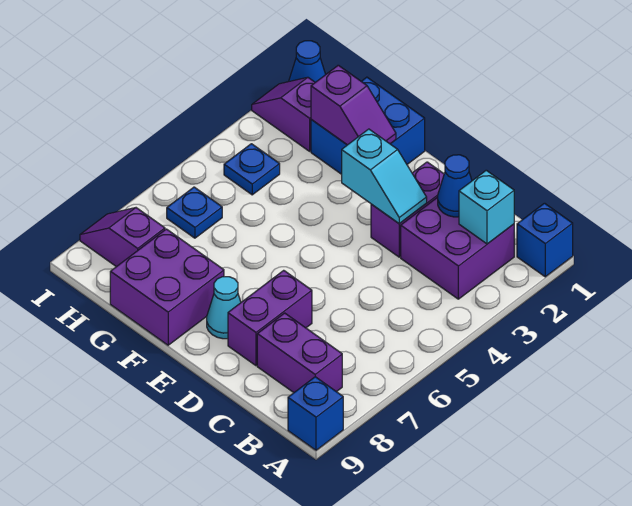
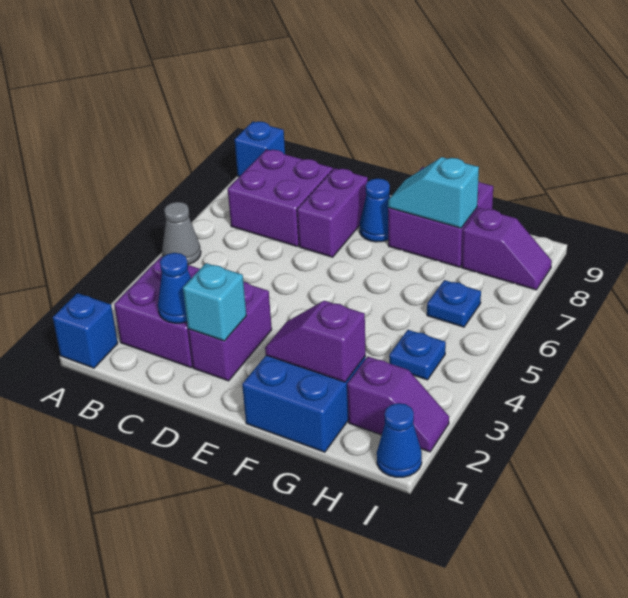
none -> grey cone A5 level 1
cyan brick B2 level 2 -> cyan brick D2 level 2
purple brick B8:C8 level 1 -> purple brick B7:C8 level 1
cyan slope D3:E3 level 2 top E -> cyan slope F8:G8 level 2 top G
cyan cone E8 level 1 -> blue cone E8 level 1

